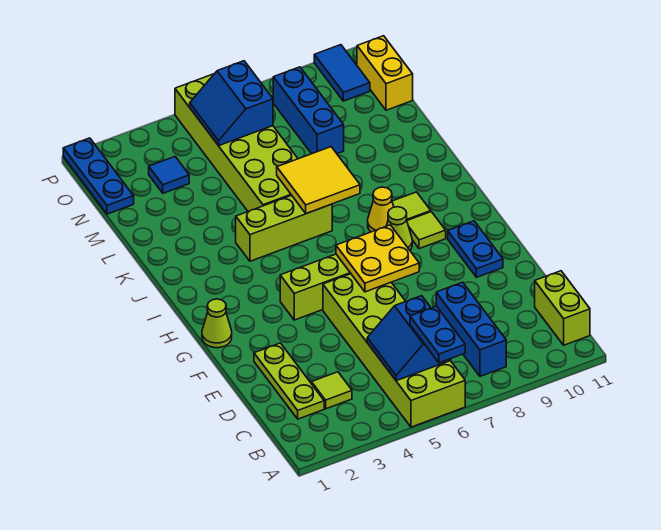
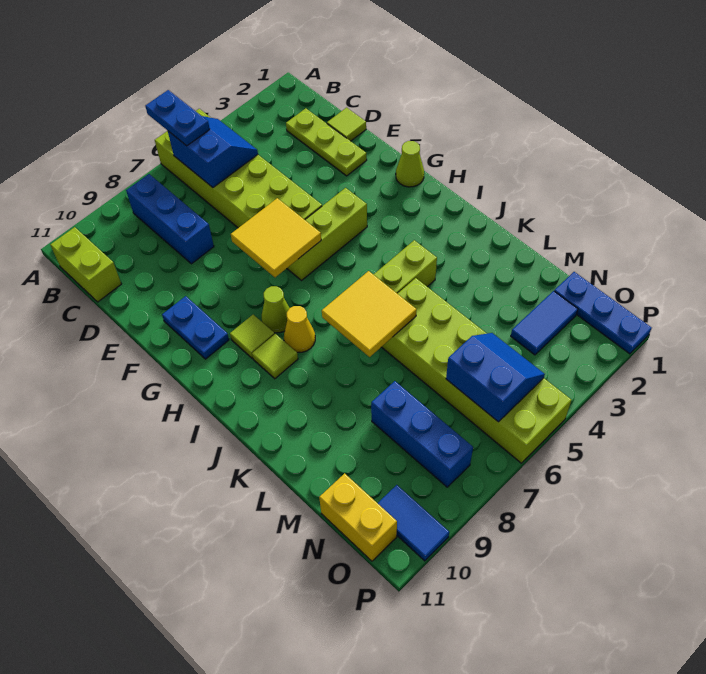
lime tile C3 level 1 -> lime tile D1 level 1
yellow plate F6:G7 level 2 -> yellow tile F6:G7 level 2
blue tile N3 level 1 -> blue tile N2:N3 level 1

